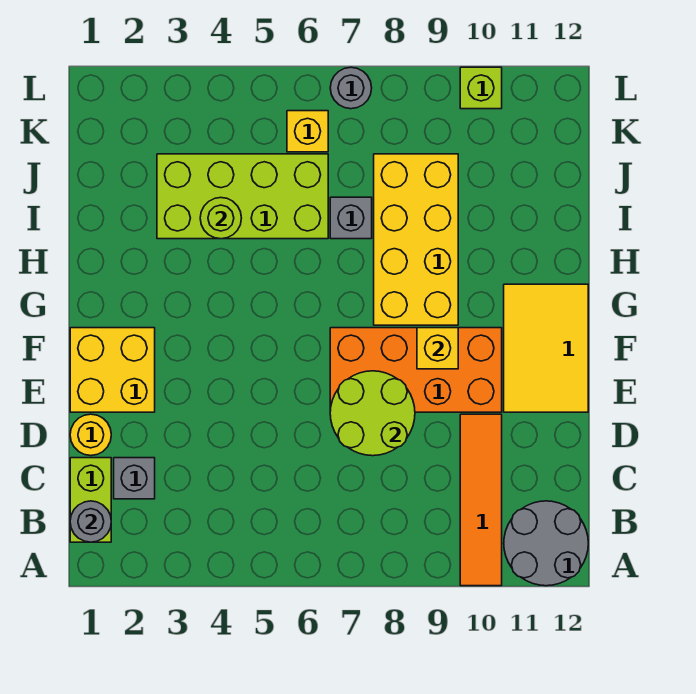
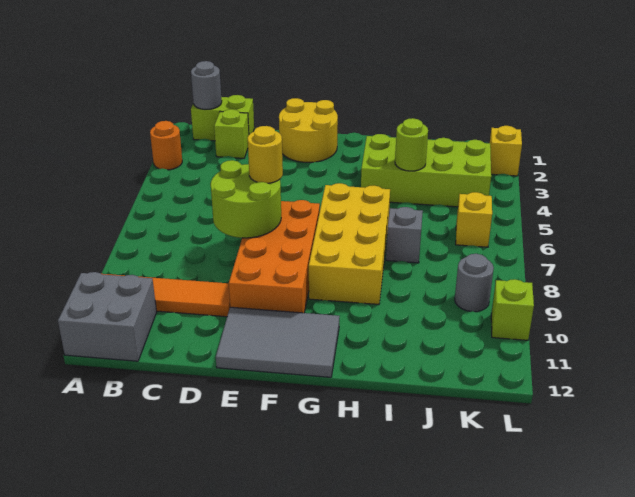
none -> orange round brick A3 level 1
grey round brick A11:B12 level 1 -> grey brick A11:B12 level 1
grey brick C2 level 1 -> lime brick C2 level 1
yellow round brick D1 level 1 -> yellow round brick E7 level 3
yellow brick E1:F2 level 1 -> yellow round brick E1:F2 level 1
yellow tile E11:G12 level 1 -> grey tile E11:G12 level 1
yellow brick F9 level 2 -> yellow brick L2 level 1
yellow brick G8:J9 level 1 -> yellow brick G6:H9 level 1
lime brick I3:J6 level 1 -> lime brick H3:K4 level 1
grey round brick L7 level 1 -> grey round brick K9 level 1

